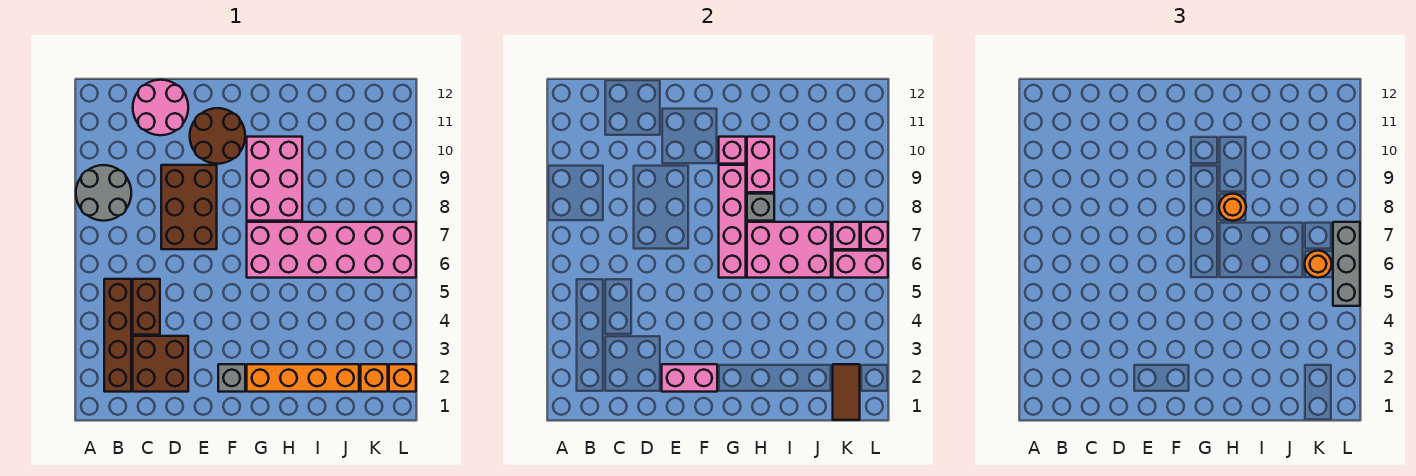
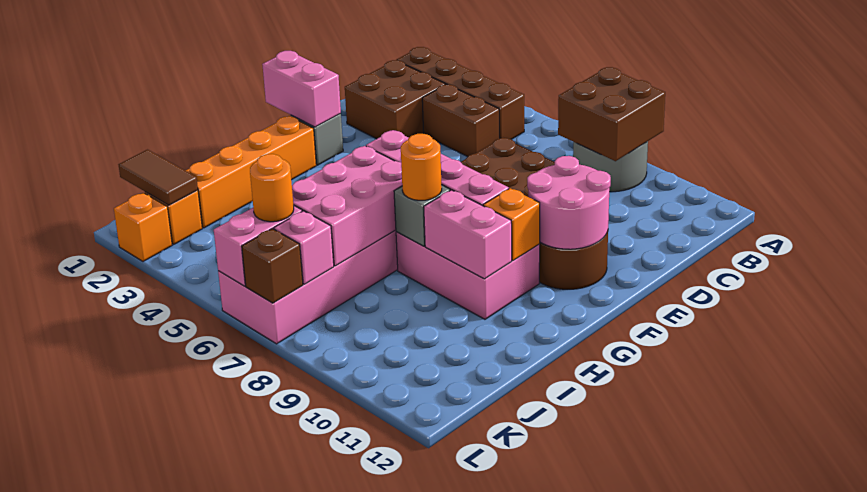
none -> brown brick A8:B9 level 2
pink round brick C11:D12 level 1 -> pink round brick E10:F11 level 2
pink brick E2:F2 level 2 -> pink brick F1:F2 level 2
pink brick G10 level 2 -> orange brick G10 level 2
grey brick L5:L7 level 3 -> none
pink brick L7 level 2 -> brown brick L7 level 2

